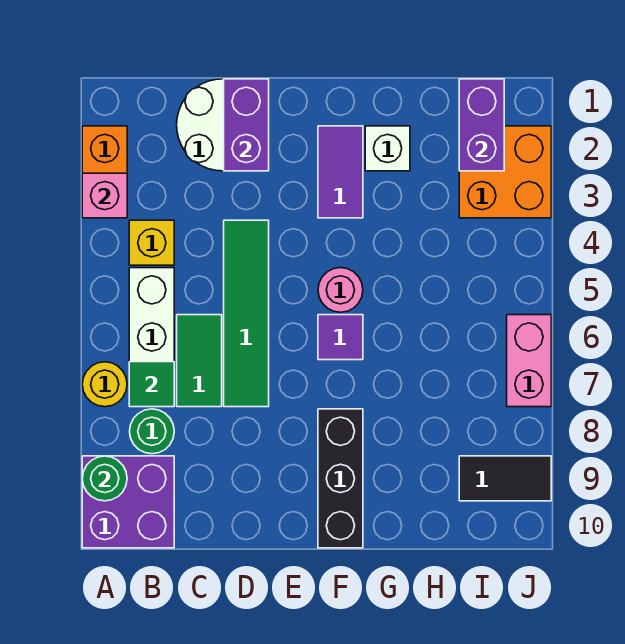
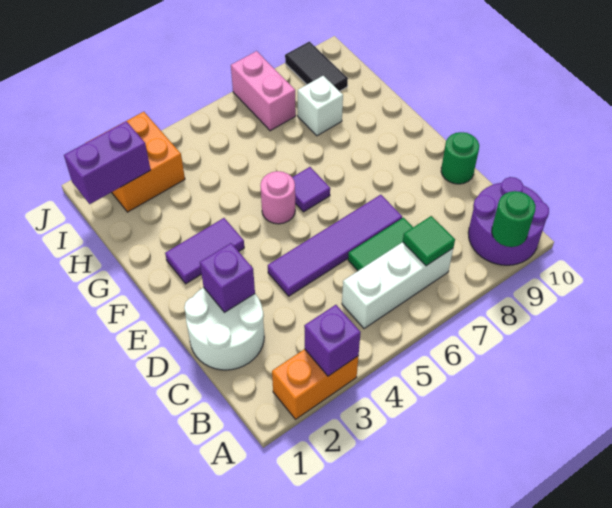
pink brick A3 level 2 -> purple brick A3 level 2
yellow round brick A7 level 1 -> none
purple brick A9:B10 level 1 -> purple round brick A9:B10 level 1
yellow brick B4 level 1 -> none
green round brick B8 level 1 -> green round brick D10 level 1
purple brick D1:D2 level 2 -> purple brick D2 level 2
green tile D4:D7 level 1 -> purple tile D4:D7 level 1
black brick F8:F10 level 1 -> none
white brick G2 level 1 -> white brick H8 level 1
pink brick J6:J7 level 1 -> pink brick I7:J7 level 1

